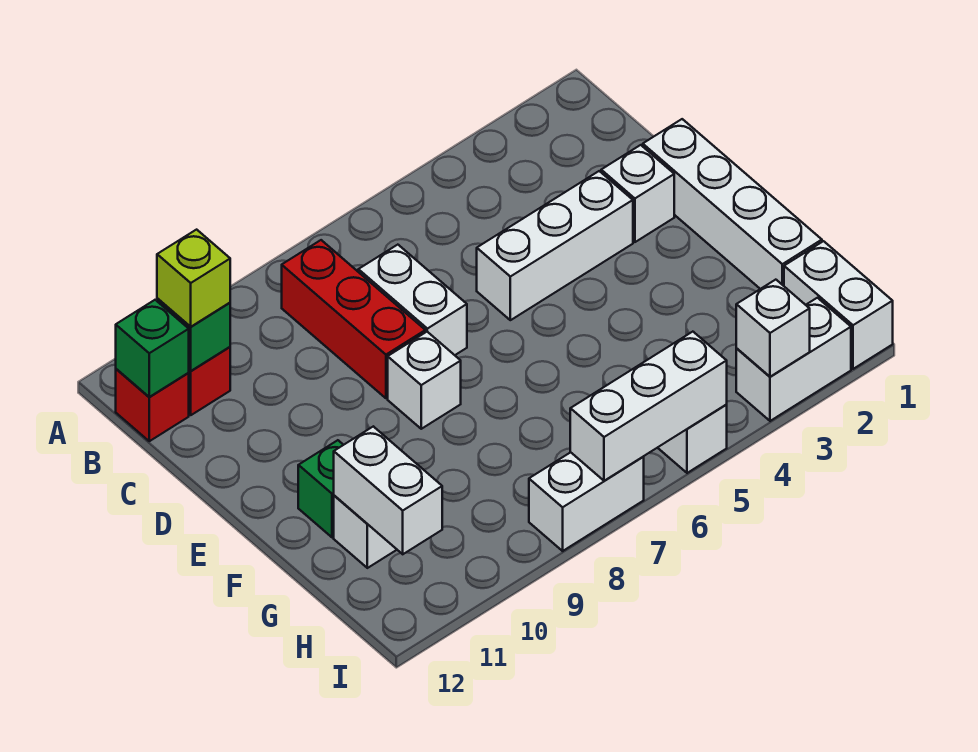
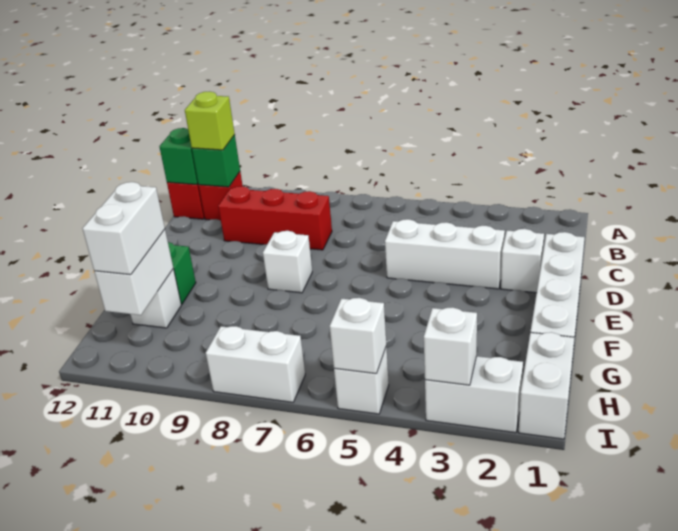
red brick B8:D8 level 1 -> red brick C8:C10 level 1
white brick C7:D7 level 1 -> white brick G11:H11 level 3
white brick I5:I7 level 2 -> white brick I5 level 2

